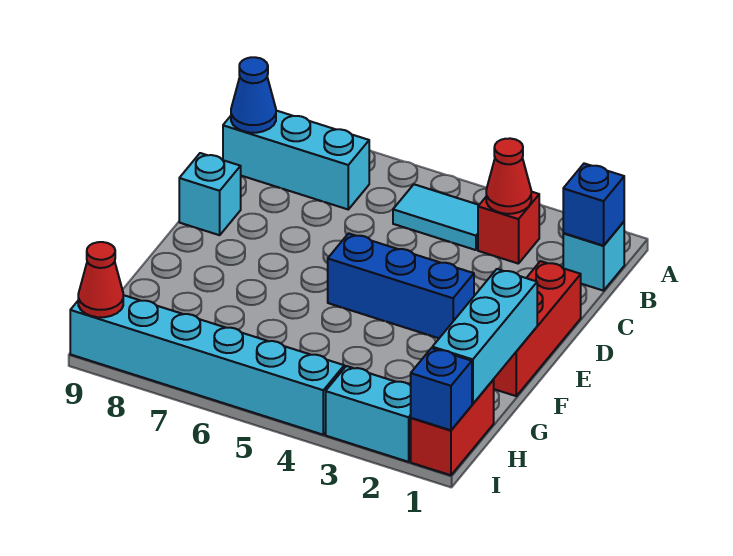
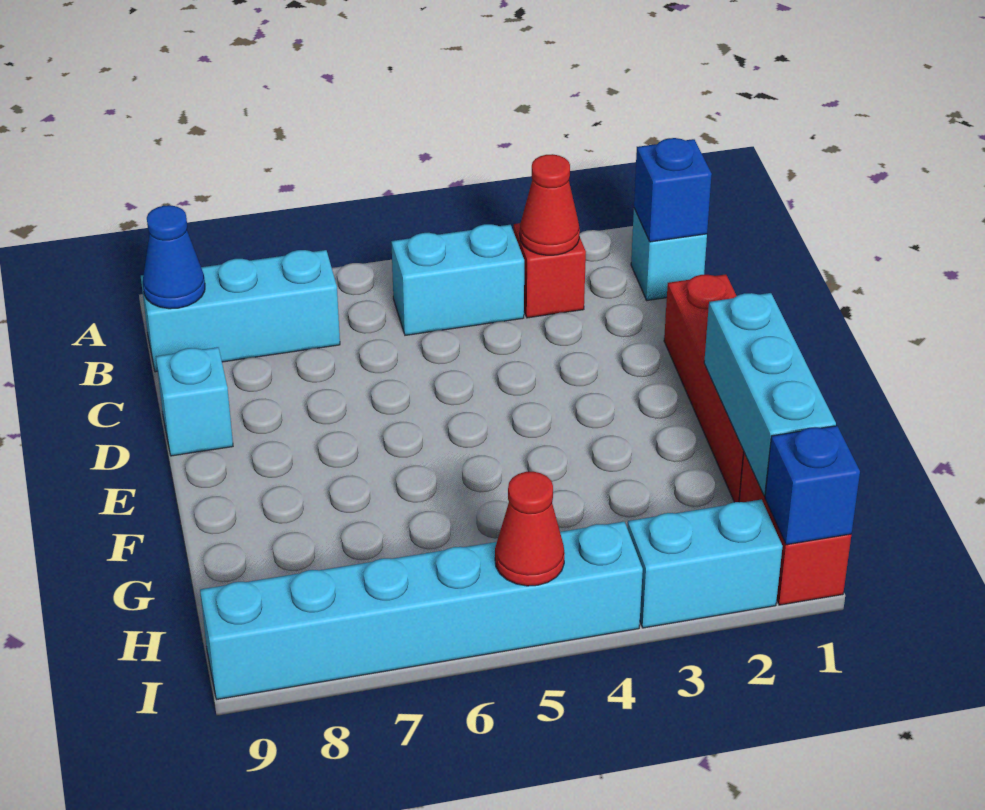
cyan tile B4:B5 level 1 -> cyan brick B4:B5 level 1
red brick D1:F1 level 1 -> red brick D1:G1 level 1
blue brick E3:E5 level 1 -> none
red cone I9 level 2 -> red cone I5 level 2

